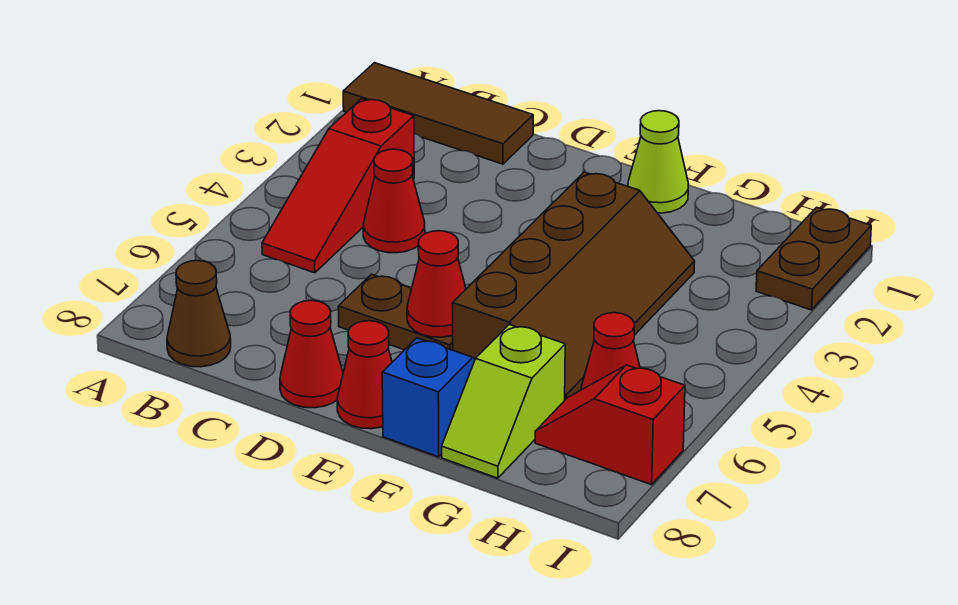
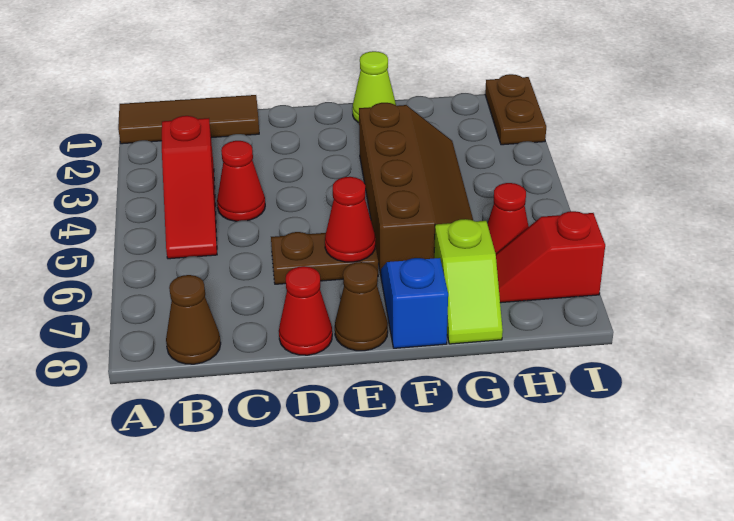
red cone E8 level 1 -> brown cone E8 level 1

